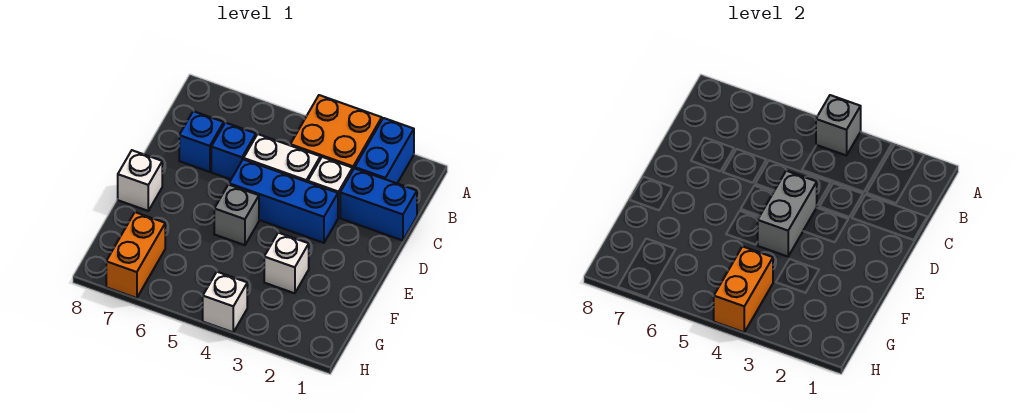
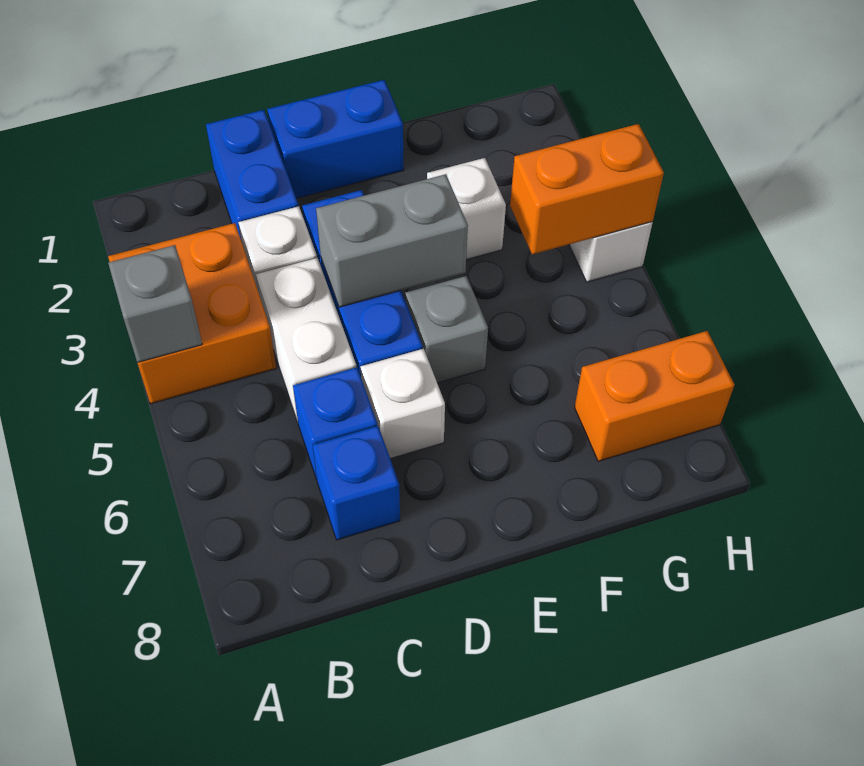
blue brick A2:B2 level 1 -> blue brick D1:E1 level 1
white brick E8 level 1 -> white brick D6 level 1

